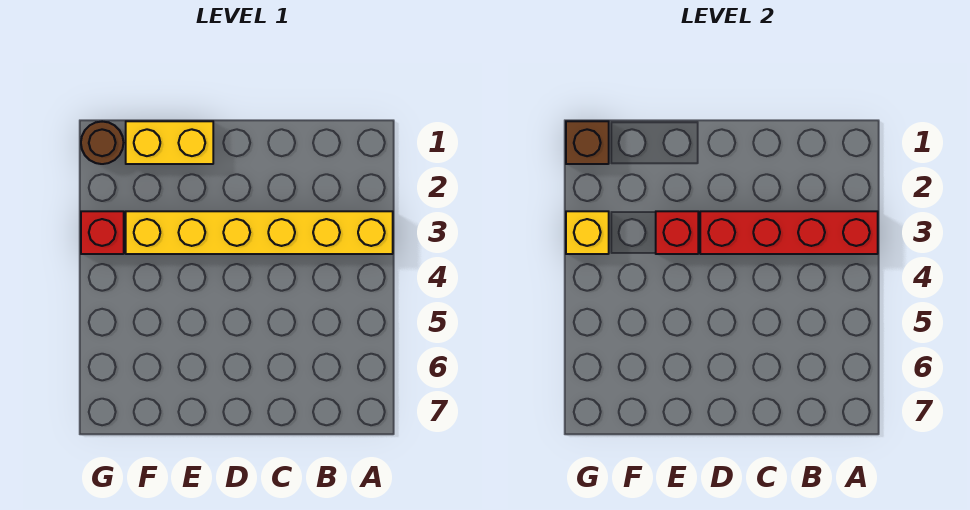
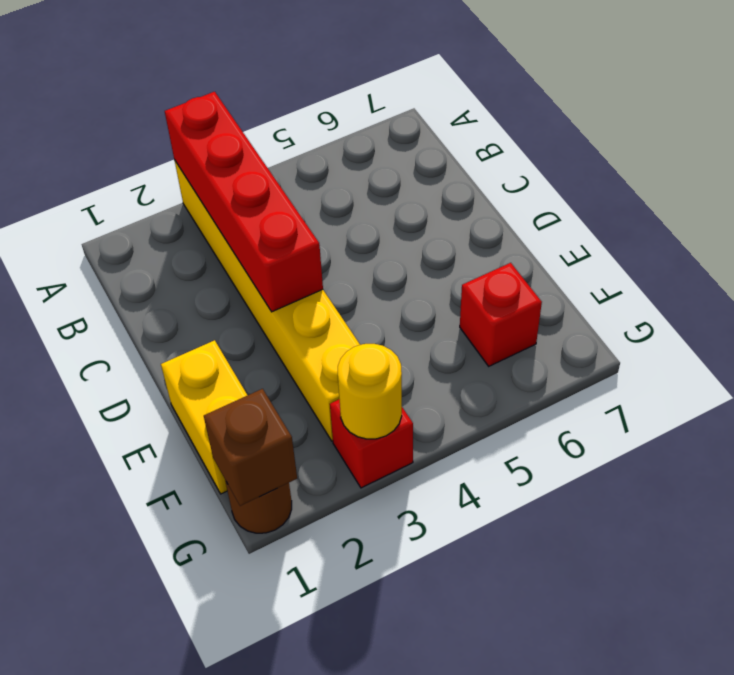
red brick E3 level 2 -> red brick F6 level 1
yellow brick G3 level 2 -> yellow round brick G3 level 2

